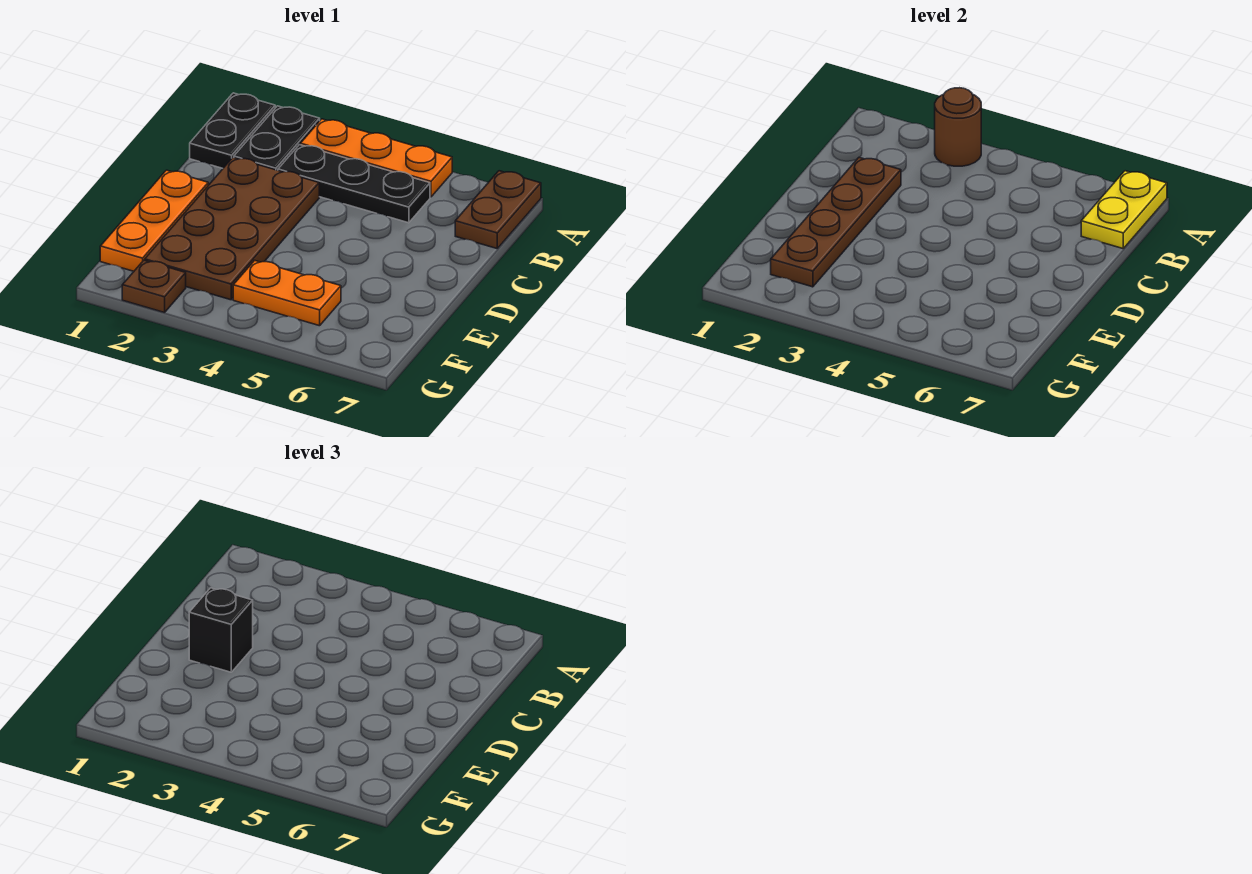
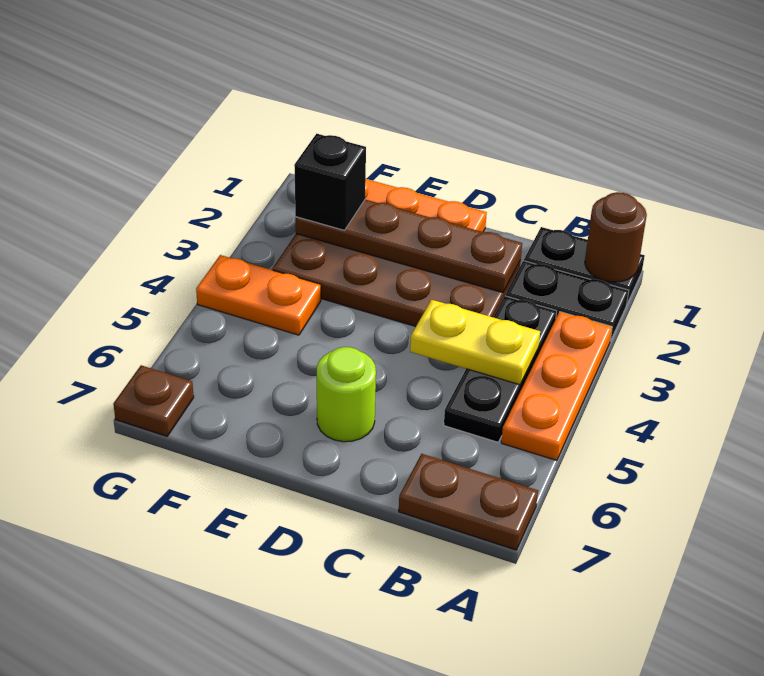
brown round brick A3 level 2 -> brown round brick A1 level 2
yellow plate A7:B7 level 2 -> yellow plate B4:C4 level 2
black brick D2 level 3 -> black brick F2 level 3
none -> lime round brick D6 level 1
orange plate F4:F5 level 1 -> orange plate F4:G4 level 1
brown plate G2 level 1 -> brown plate G7 level 1

